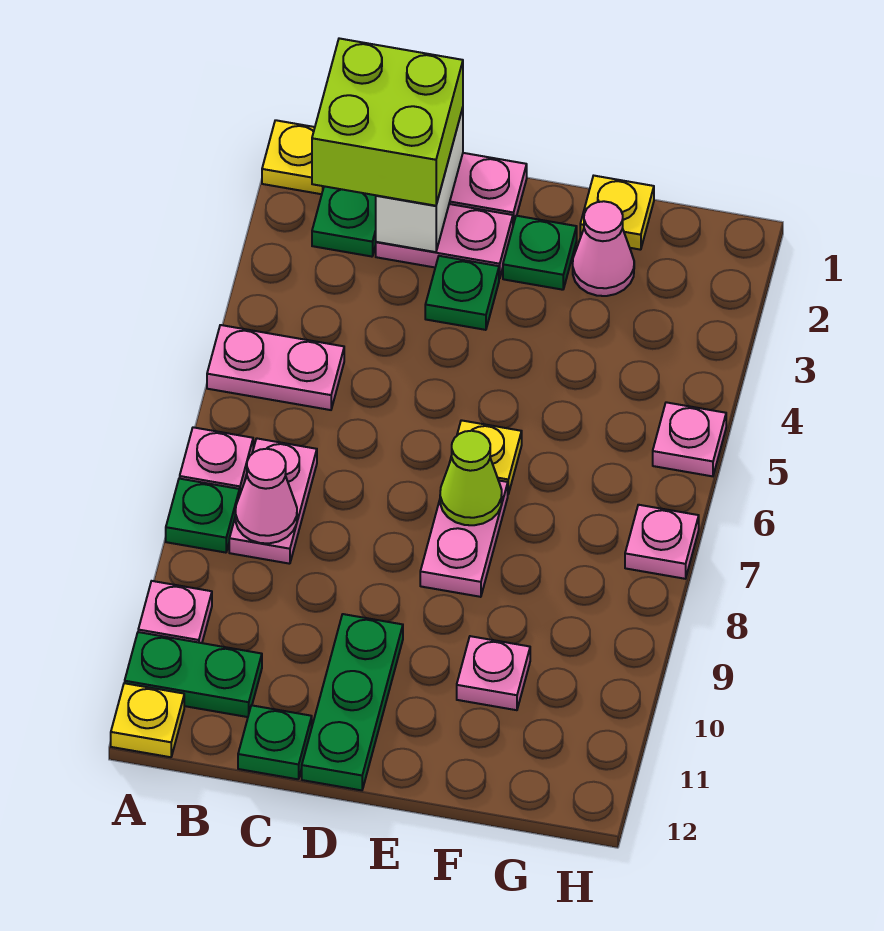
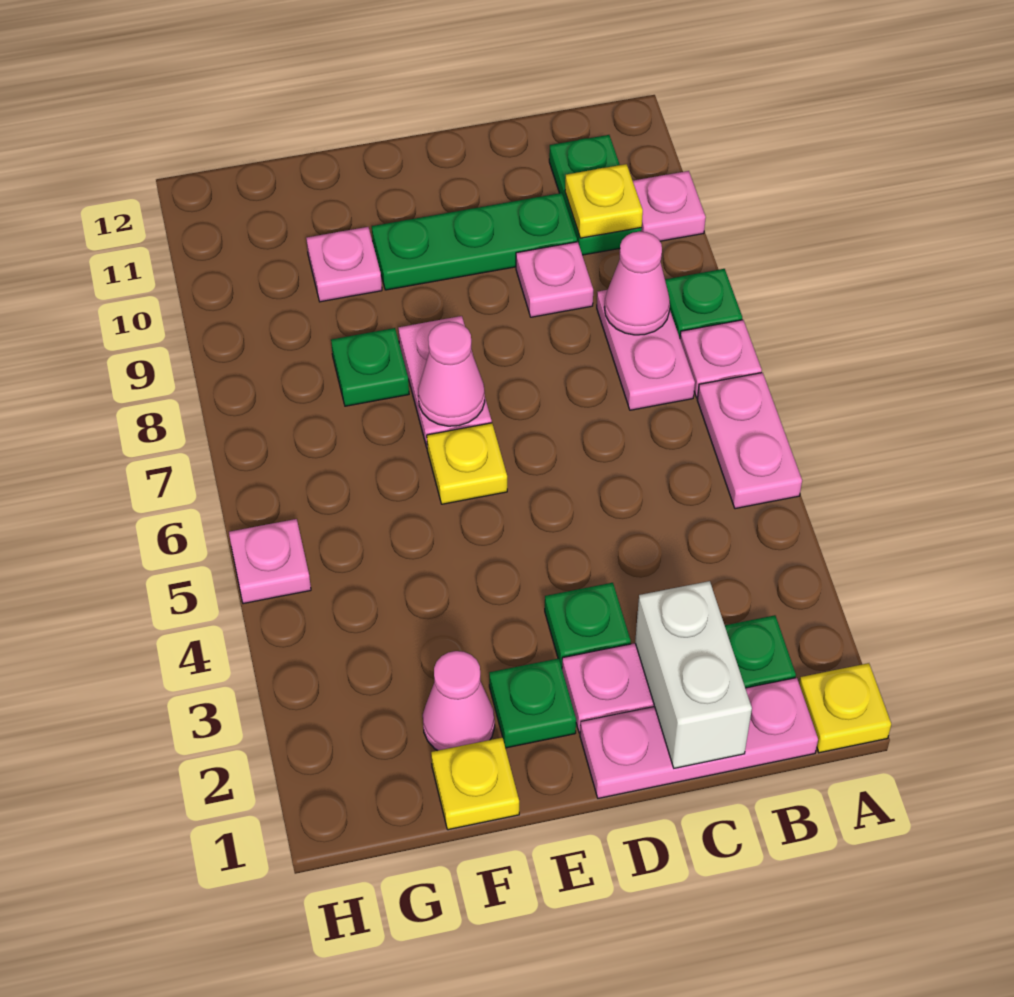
pink plate A5:B5 level 1 -> pink plate A5:A6 level 1
green plate A11:B11 level 1 -> green plate B10:B11 level 1
yellow plate A12 level 1 -> yellow plate B10 level 2
lime brick B1:C2 level 3 -> none
green plate C12 level 1 -> green plate F8 level 1
green plate D10:D12 level 1 -> green plate C10:E10 level 1
lime cone E7 level 2 -> pink cone E7 level 2
pink plate H7 level 1 -> pink plate C9 level 1

